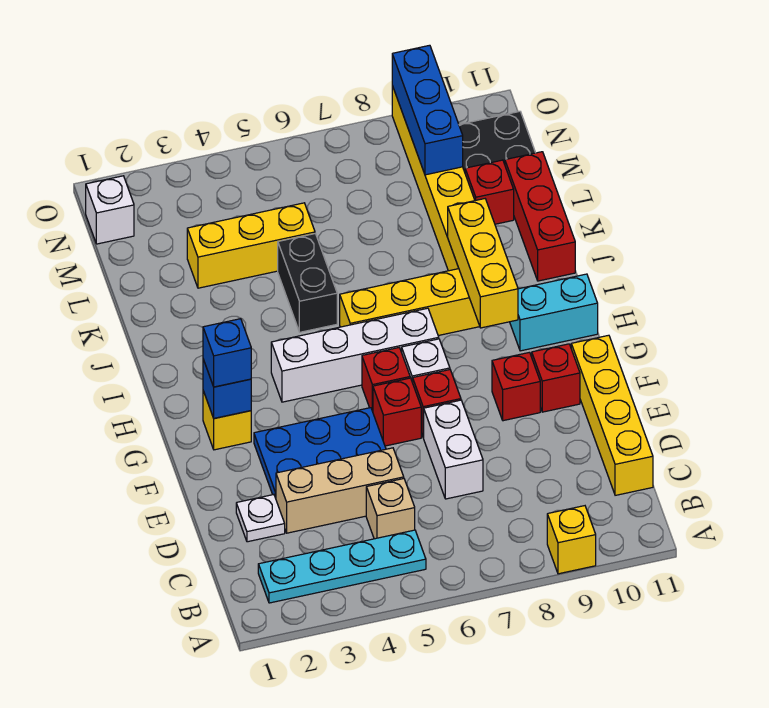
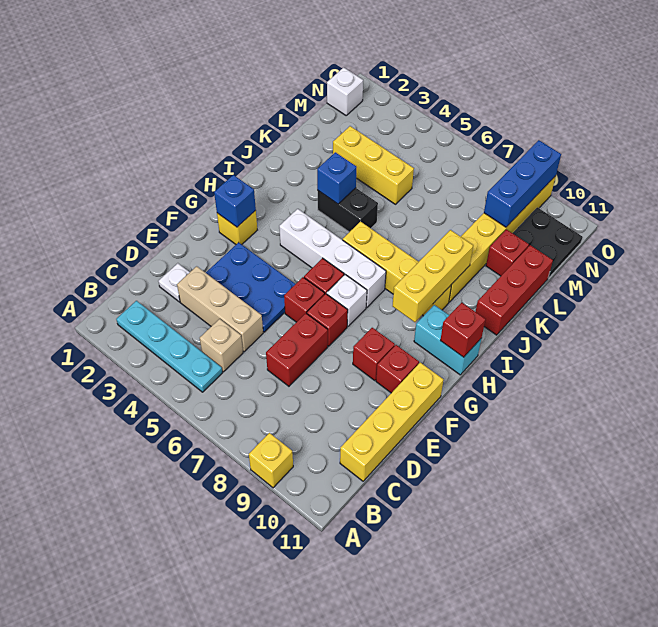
white brick D7:E7 level 1 -> red brick D7:E7 level 1
blue brick G2 level 3 -> blue brick J4 level 2
none -> red brick H11 level 2
black brick J5:K5 level 1 -> black brick J4:J5 level 1

